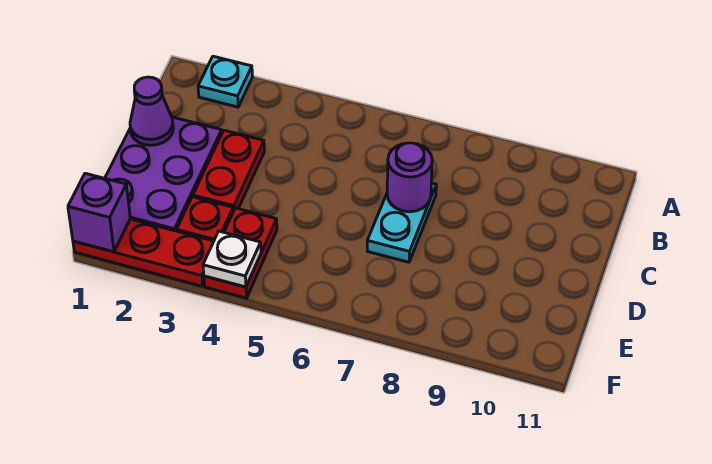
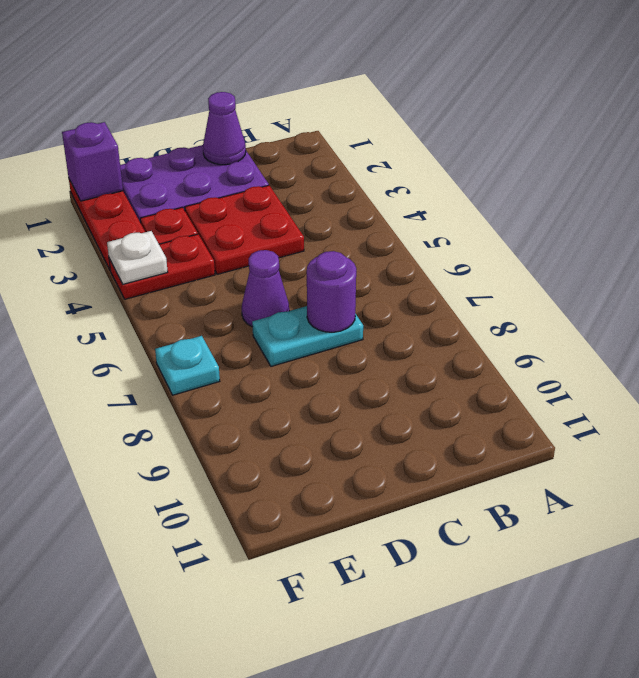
cyan plate A2 level 1 -> cyan plate F7 level 1
red plate C3:D3 level 1 -> red plate C3:D4 level 1
none -> purple cone D6 level 1

